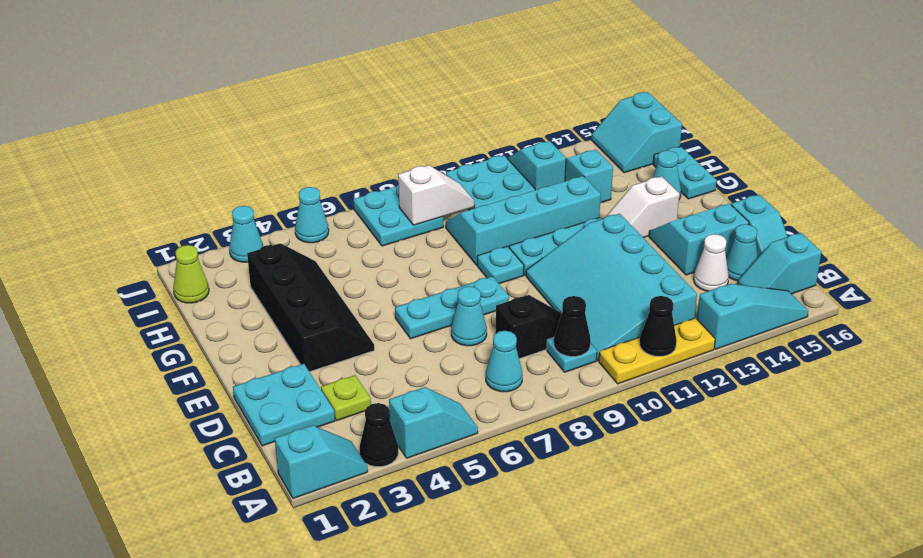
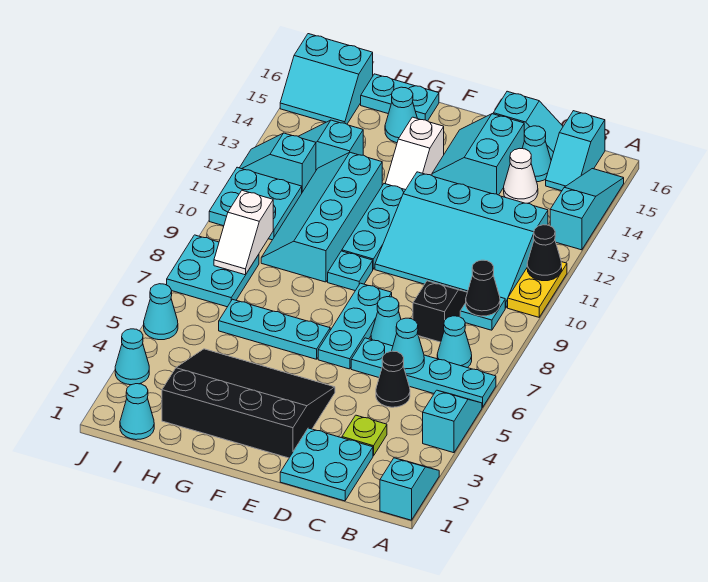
black cone A3 level 1 -> black cone C5 level 1
none -> cyan plate A6:D6 level 1
yellow plate A10:A12 level 1 -> yellow plate A10:A11 level 1
none -> cyan cone C6 level 2
black slope E3:H4 level 1 top 3 -> black slope E2:H4 level 1 top 2
none -> cyan plate F6:H6 level 1
lime cone I1 level 1 -> cyan cone I1 level 1
white slope I8:I9 level 2 top 8 -> white slope I8:I9 level 2 top 9

